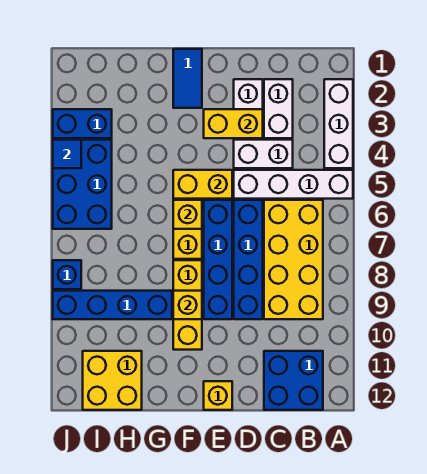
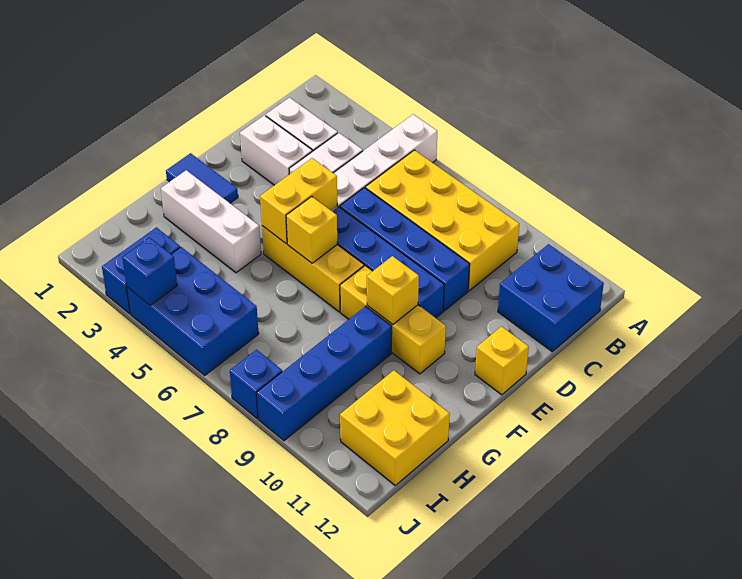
white brick A2:A4 level 1 -> white brick G2:G4 level 1
yellow brick D3:E3 level 2 -> none
blue tile J4 level 2 -> blue brick J4 level 2

